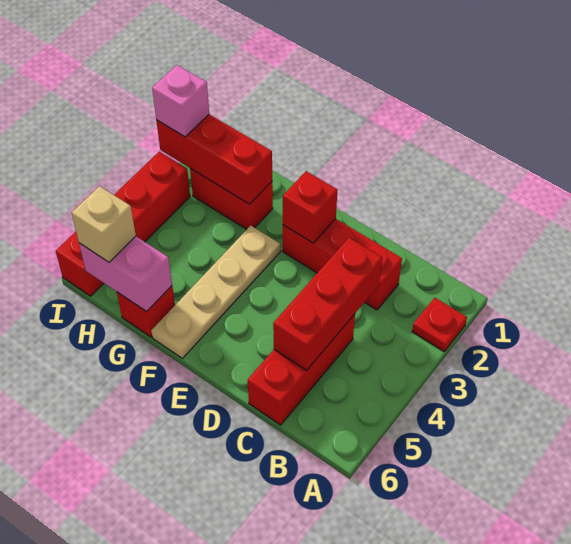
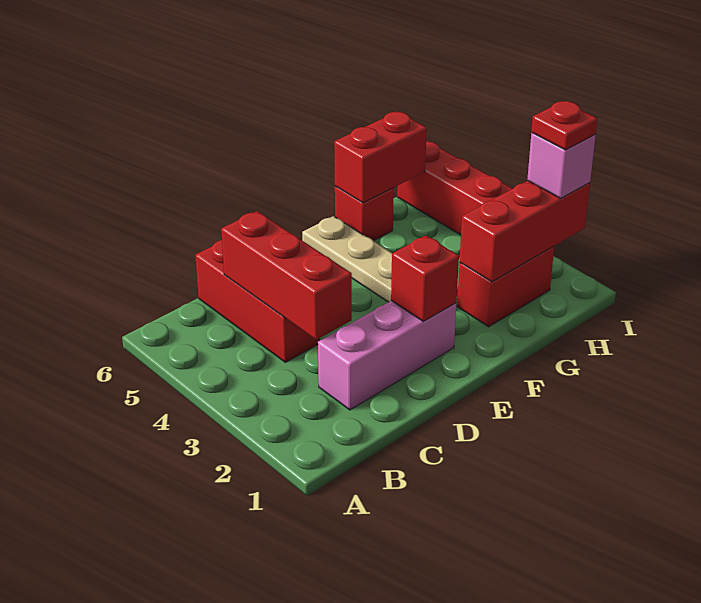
red plate A2 level 1 -> red plate I2 level 4
red brick C2:E2 level 1 -> pink brick C2:E2 level 1
pink brick G6:H6 level 2 -> red brick G6:H6 level 2
tan brick H6 level 3 -> none

